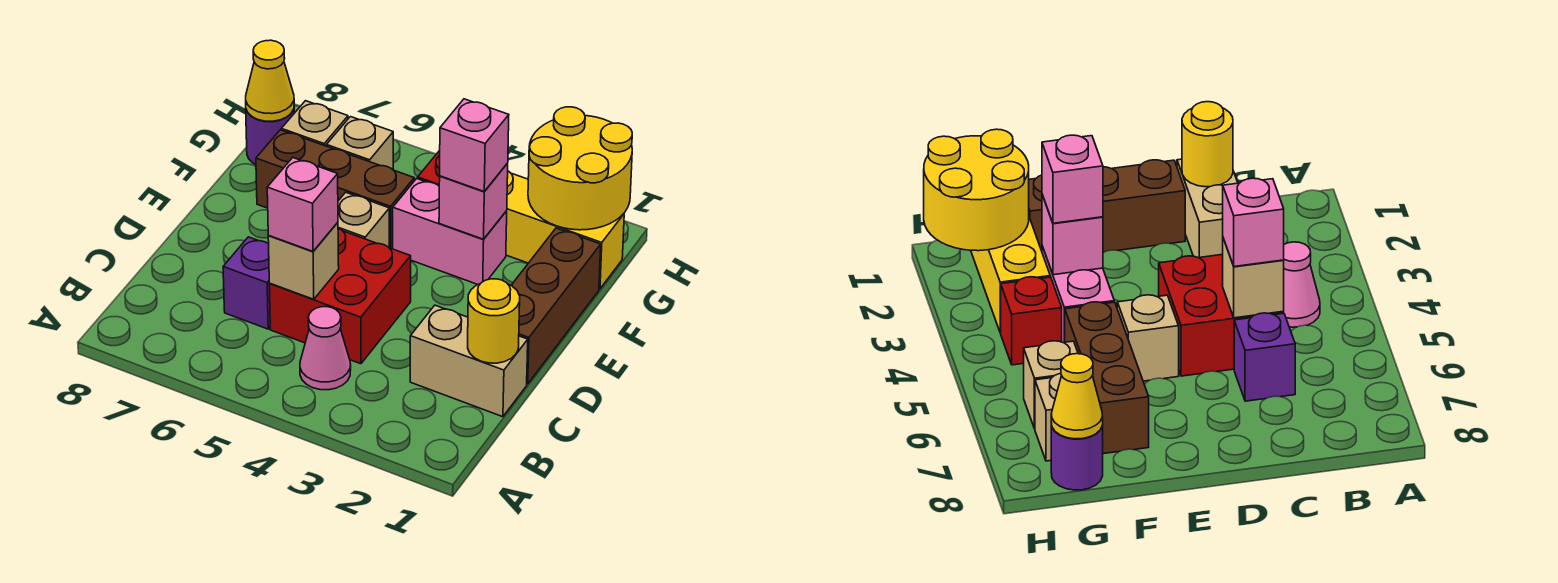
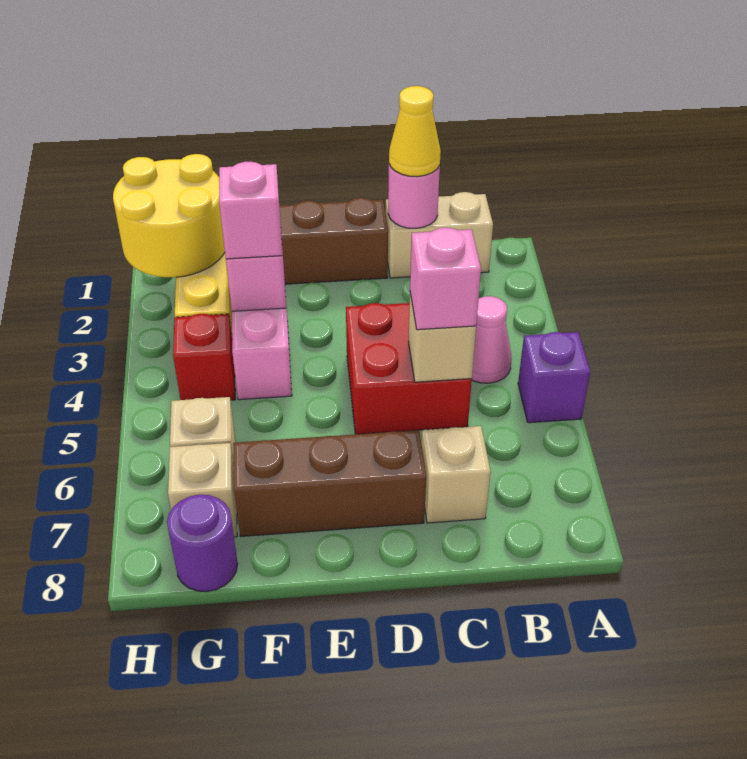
tan brick C1:C2 level 1 -> tan brick B1:C1 level 1
yellow round brick C1 level 2 -> pink round brick C1 level 2
purple brick C6 level 1 -> purple brick A5 level 1
tan brick E5 level 1 -> tan brick C7 level 1
brown brick F5:F7 level 1 -> brown brick D7:F7 level 1
yellow cone G8 level 2 -> yellow cone C1 level 3

